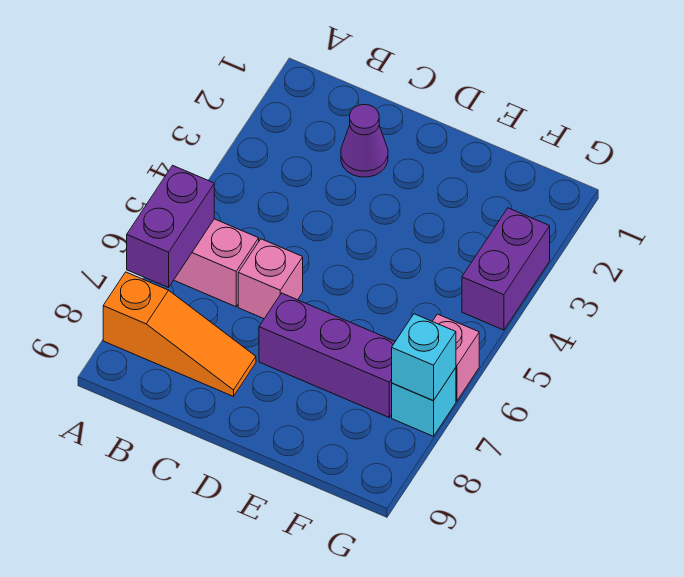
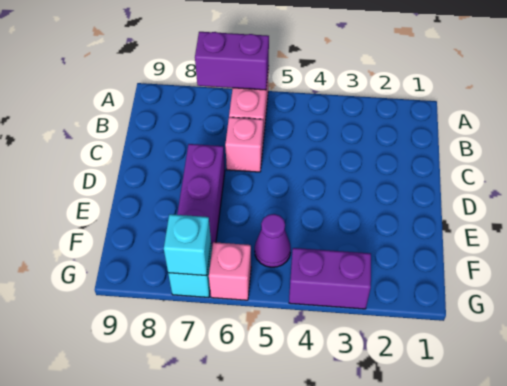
orange slope A8:C8 level 1 top A -> none
purple cone C2 level 1 -> purple cone F5 level 1

